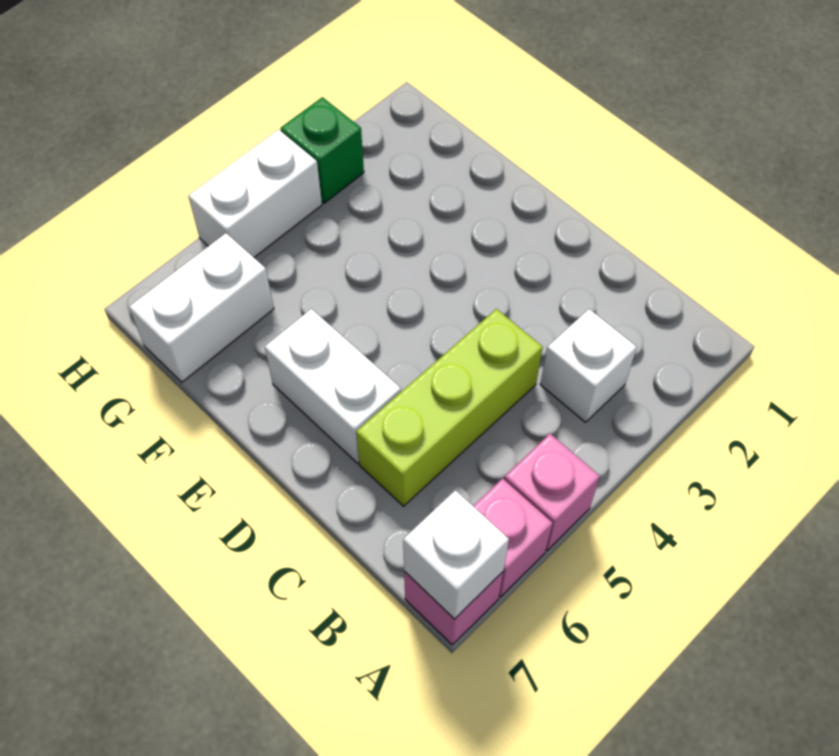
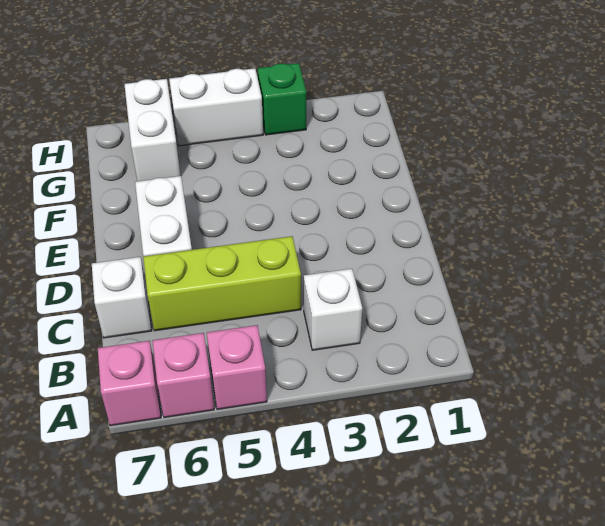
white brick A7 level 2 -> white brick C7 level 1
white brick G6:G7 level 1 -> white brick G6:H6 level 1

